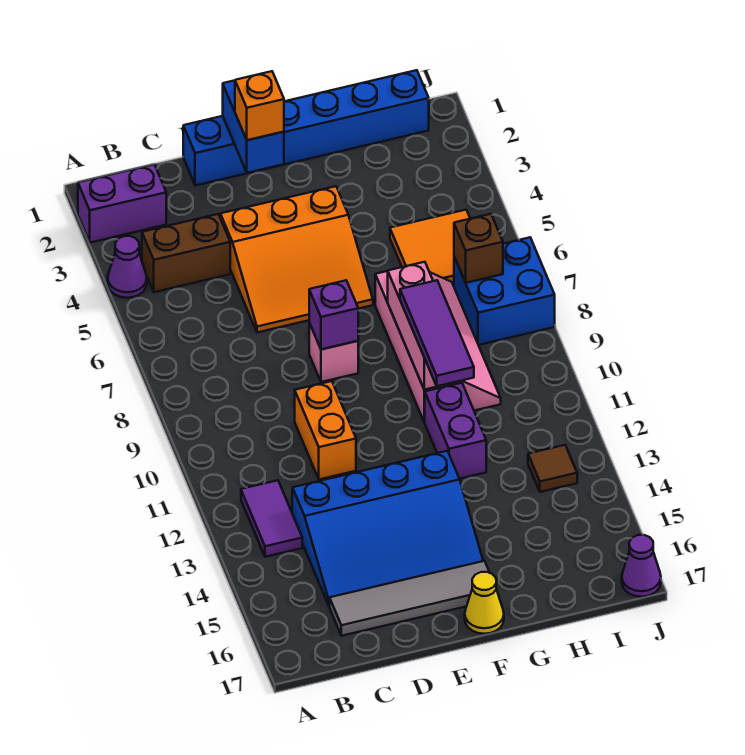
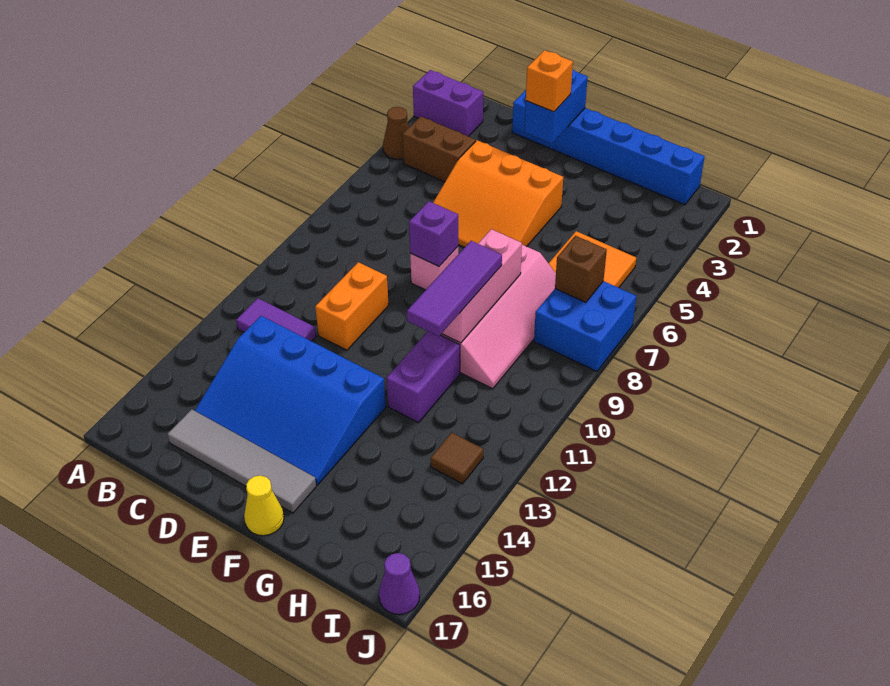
purple cone A4 level 1 -> brown cone A4 level 1
purple tile B12:B13 level 1 -> purple tile B12:C12 level 1

